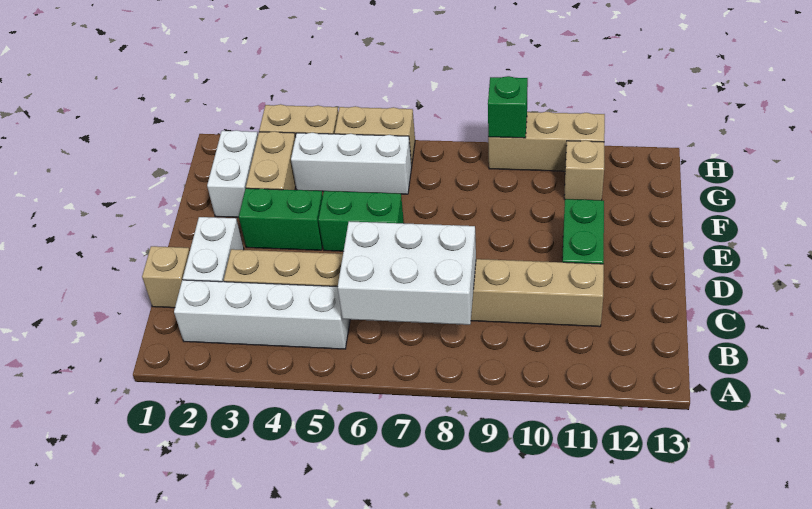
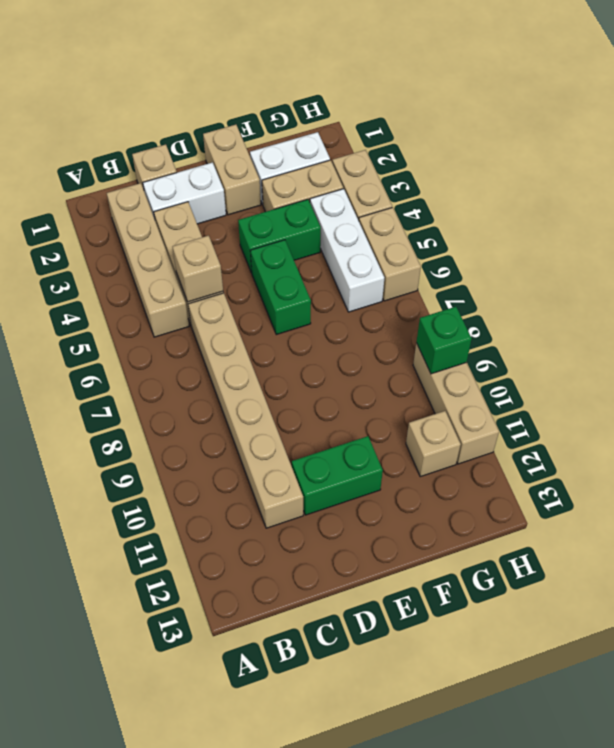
white brick B2:B5 level 1 -> tan brick B2:B5 level 1
white brick B6:C8 level 2 -> none
none -> tan brick C5 level 2
none -> tan brick E1:E2 level 1
green brick E3:E4 level 1 -> green brick E4:F4 level 1

